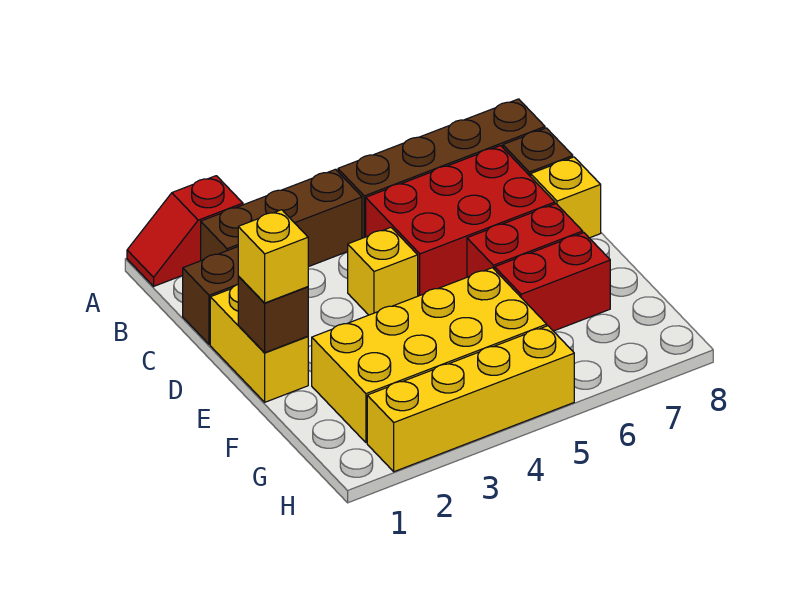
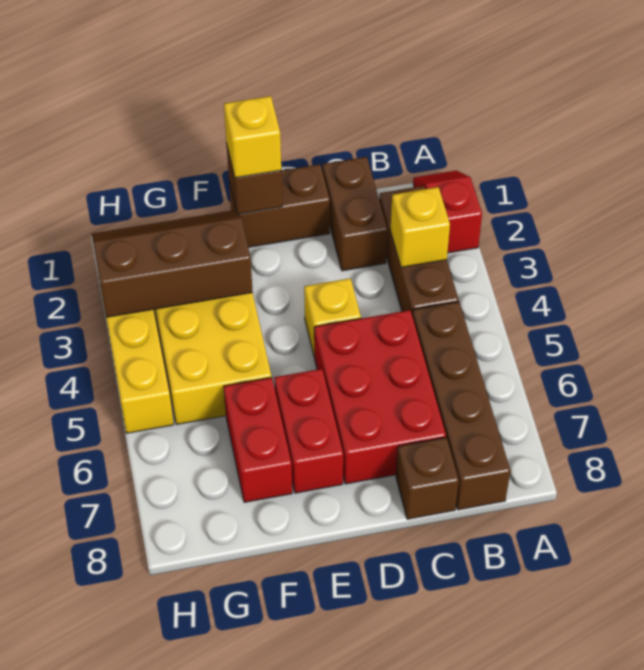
yellow brick D1:E1 level 1 -> brown brick D1:E1 level 1
yellow brick D8 level 1 -> yellow brick B3 level 2
none -> brown slope F2:H3 level 2 top 3

